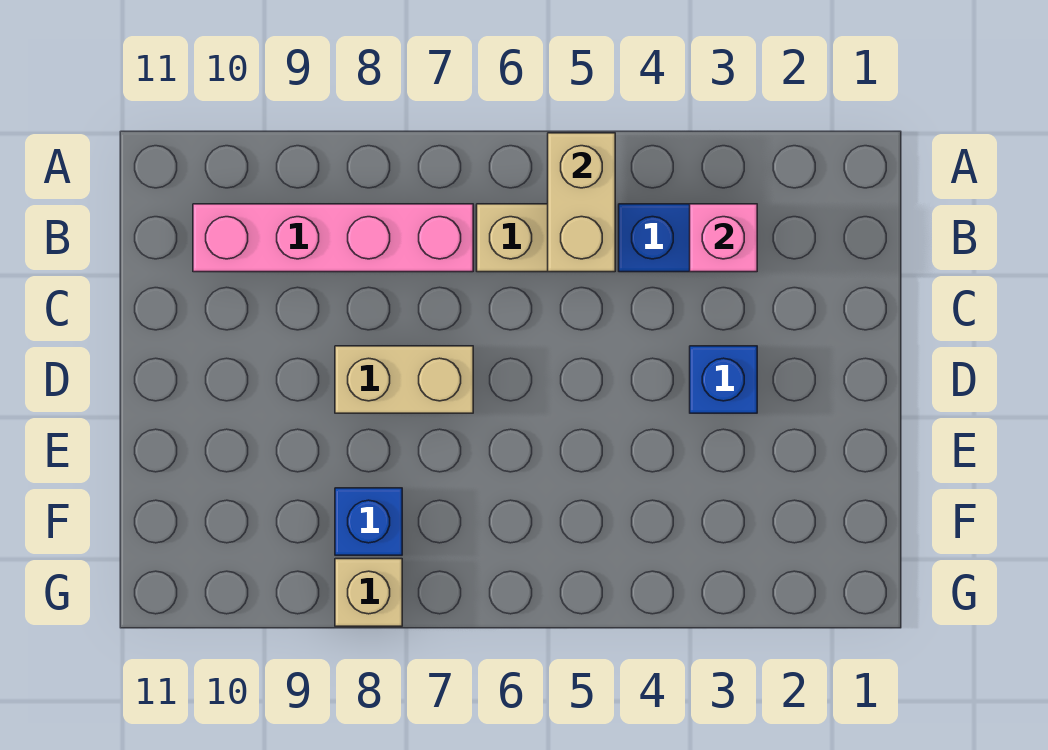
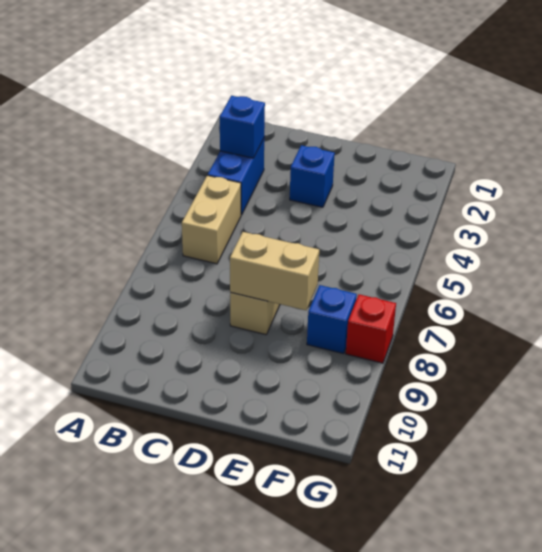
tan brick A5:B5 level 2 -> tan brick D8:E8 level 2
pink brick B3 level 2 -> blue brick B3 level 2
pink brick B7:B10 level 1 -> none
tan brick G8 level 1 -> red brick G8 level 1

